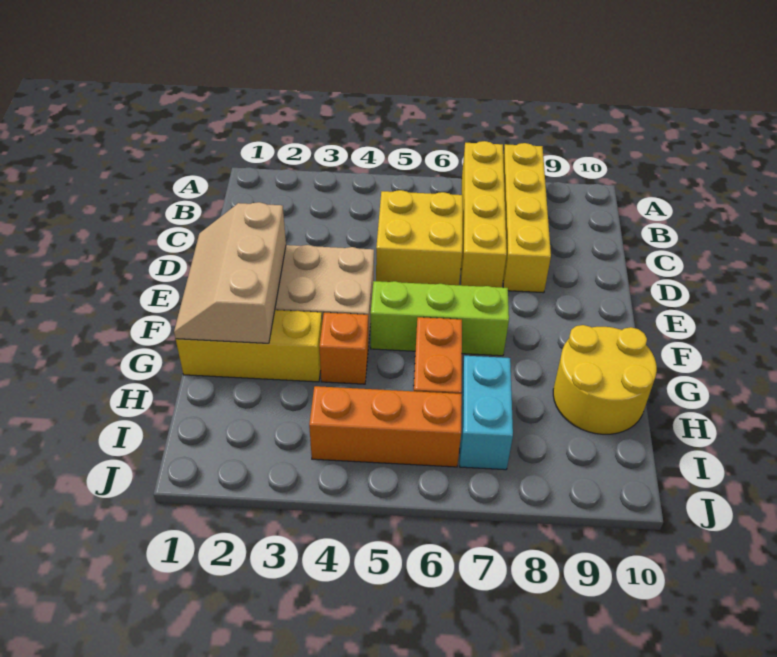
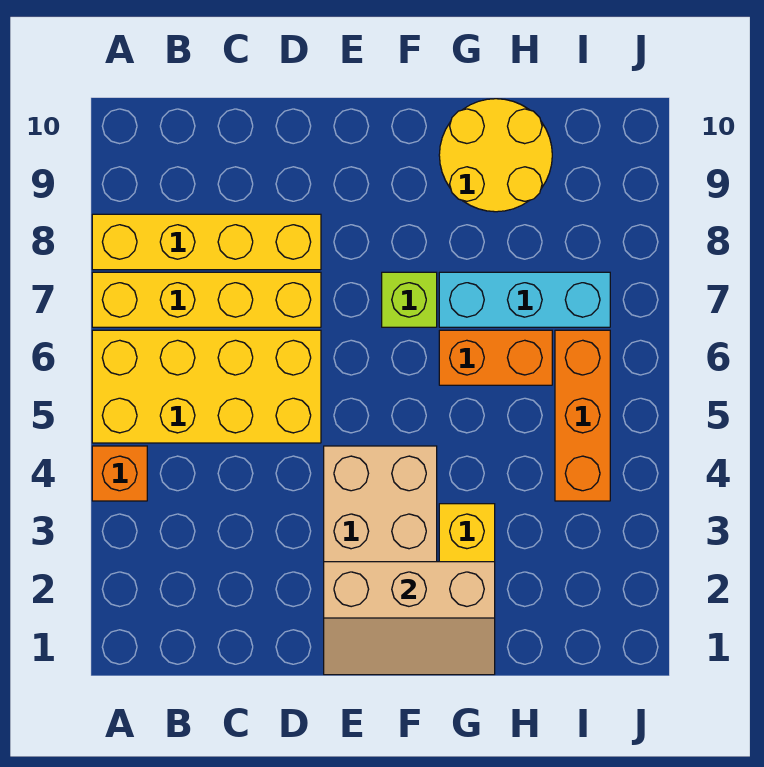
yellow brick C5:D6 level 1 -> yellow brick A5:D6 level 1
lime brick F5:F7 level 1 -> lime brick F7 level 1
orange brick G4 level 1 -> orange brick A4 level 1
cyan brick H7:I7 level 1 -> cyan brick G7:I7 level 1

